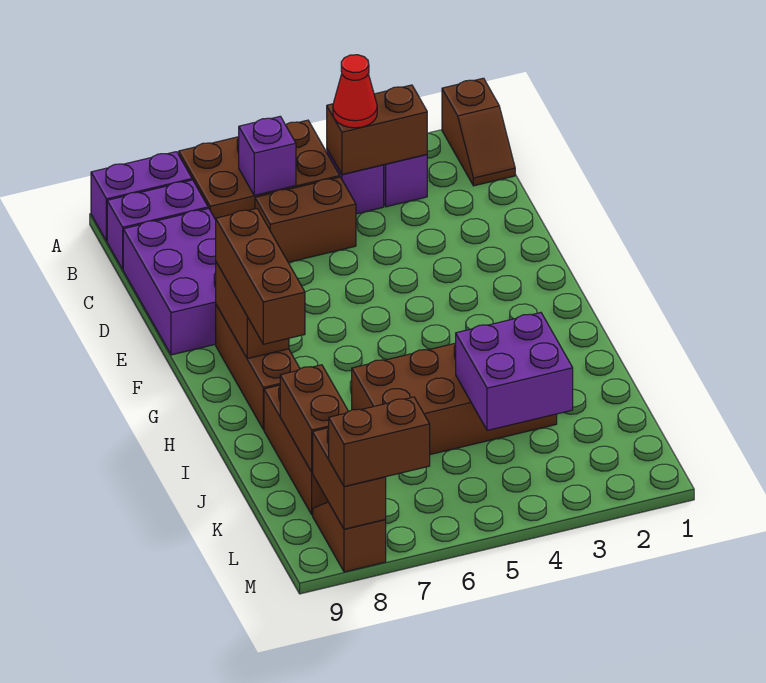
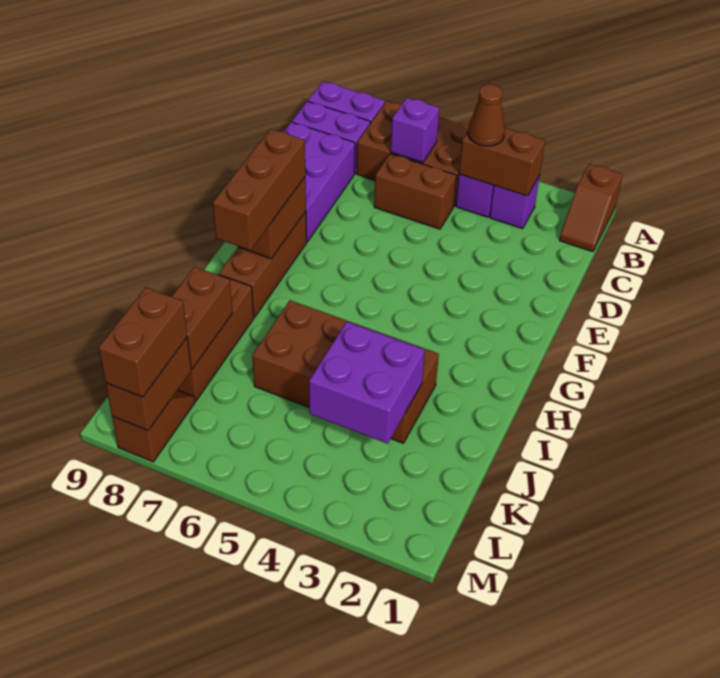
red cone B4 level 3 -> brown cone B4 level 3
brown brick M7:M8 level 3 -> brown brick L8:M8 level 3

